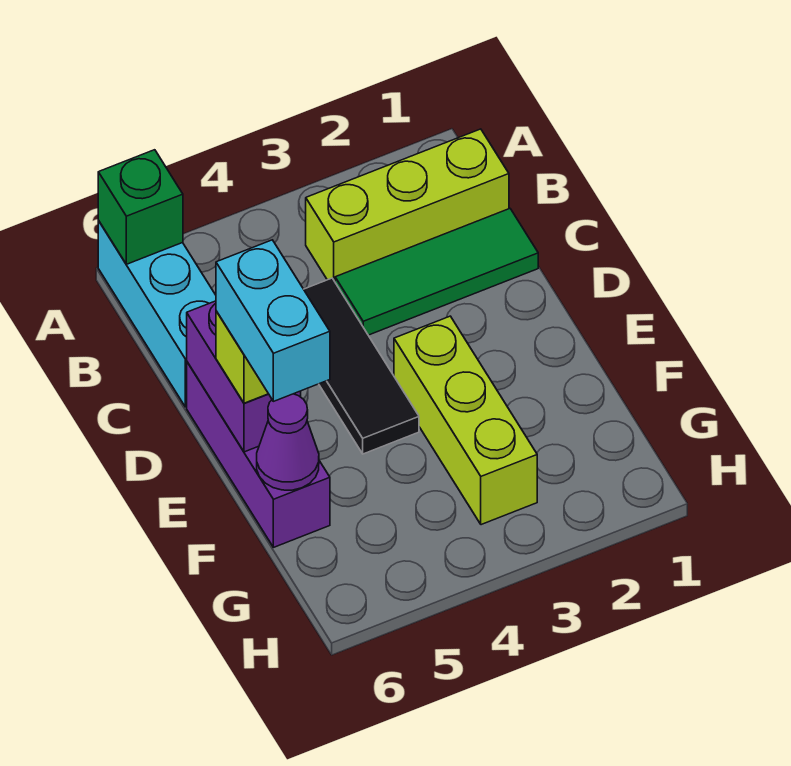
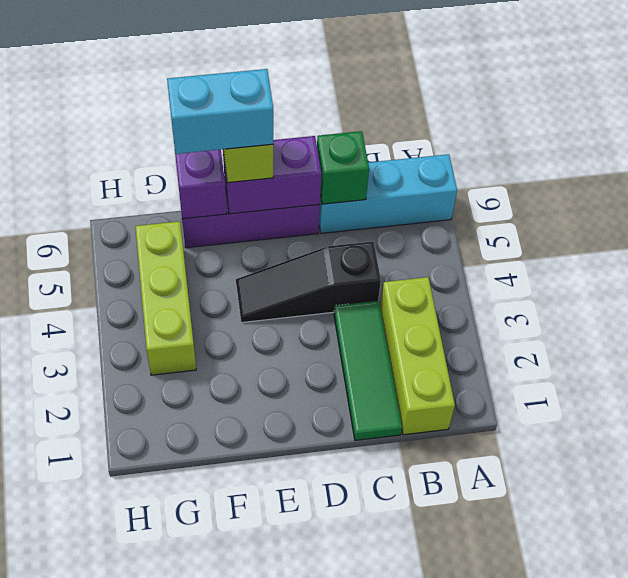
green brick A6 level 2 -> green brick C6 level 2
black tile C4:E4 level 1 -> black slope C4:E4 level 1 top C
lime brick E3:G3 level 1 -> lime brick G3:G5 level 1
purple cone F6 level 2 -> purple brick F6 level 2

